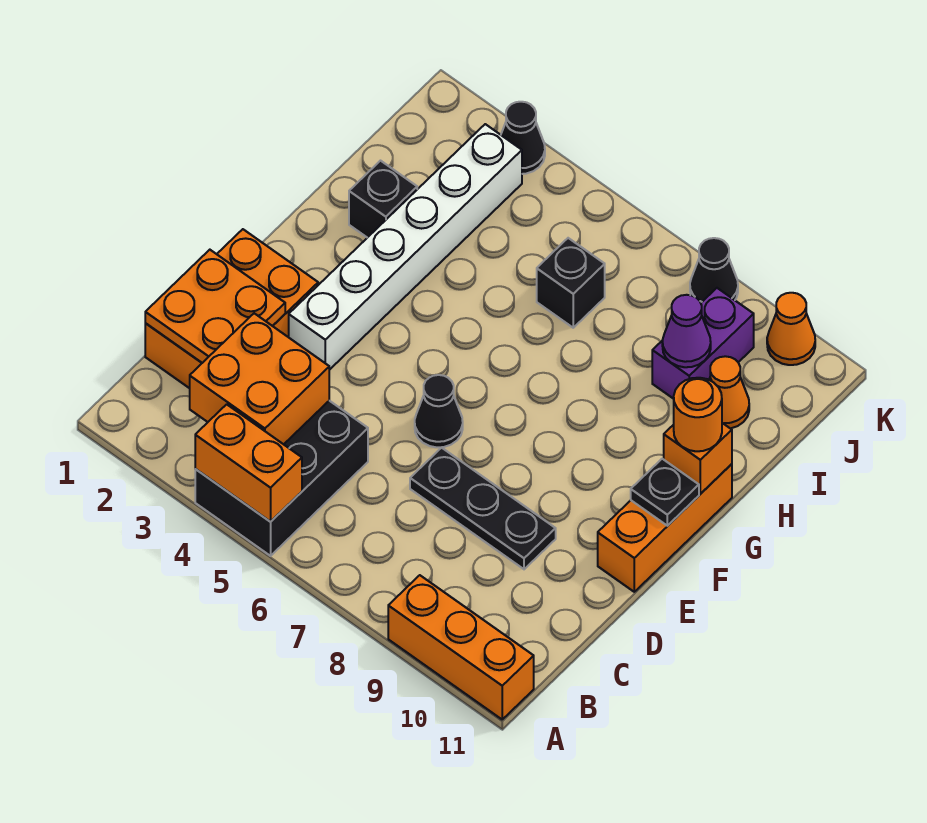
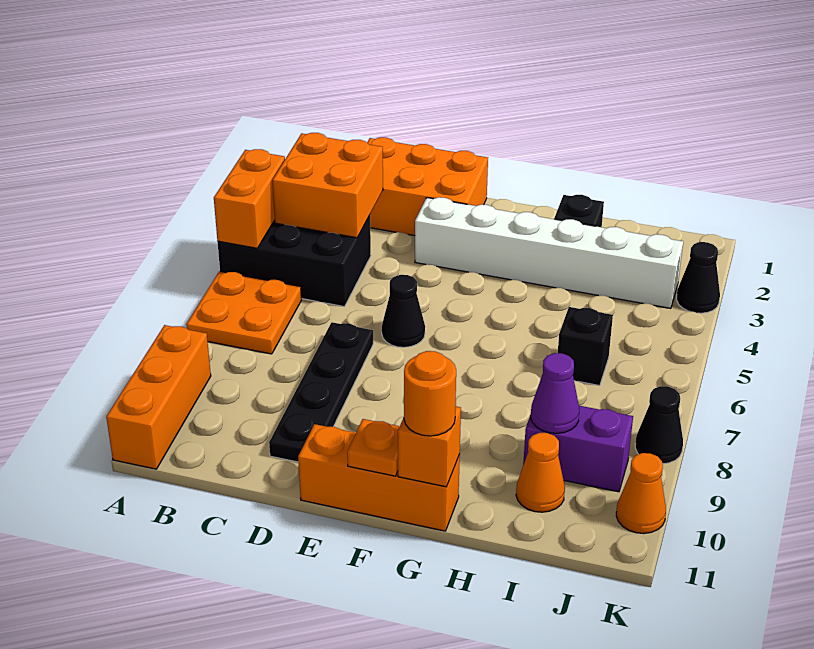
orange plate C1:D2 level 2 -> orange plate A6:B7 level 1
black plate D7:D9 level 1 -> black plate D7:D10 level 1
black plate F11 level 2 -> orange plate F11 level 2

